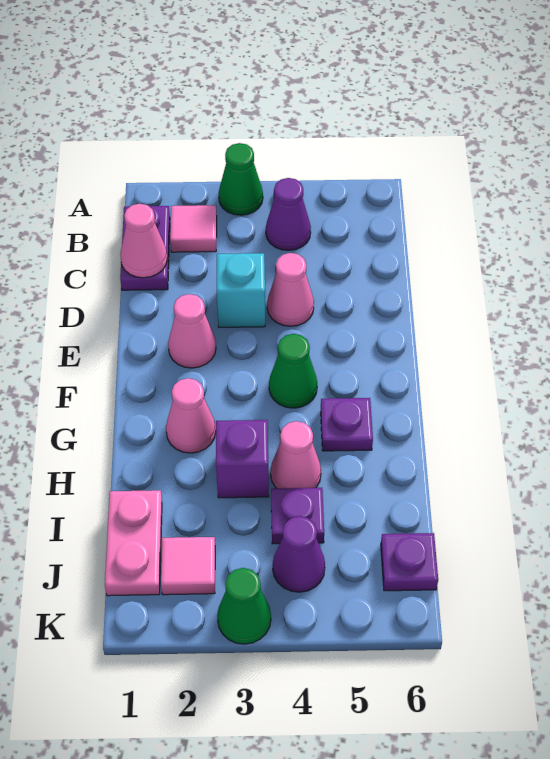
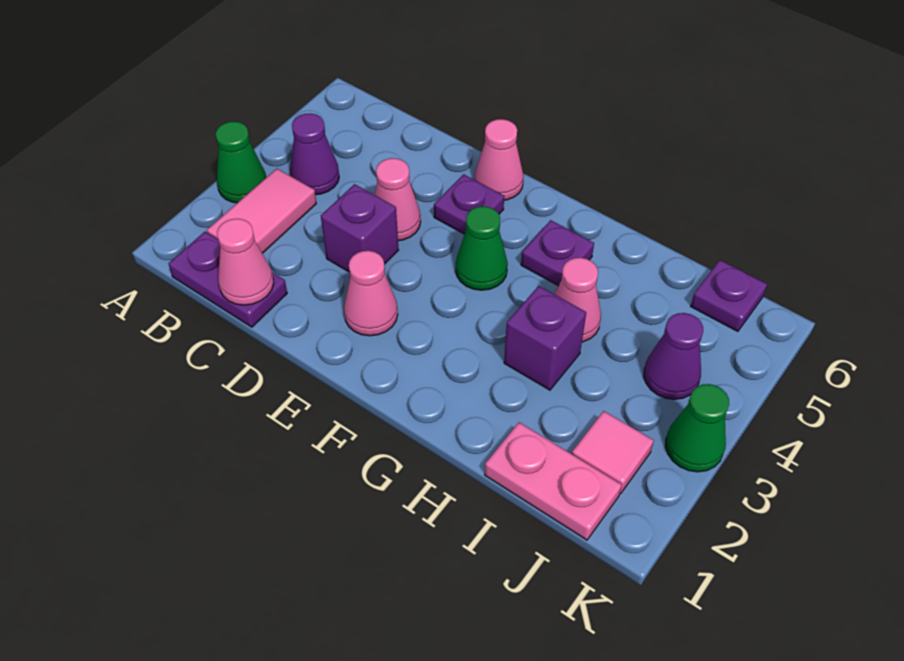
pink tile B2 level 1 -> pink tile B2:B3 level 1
cyan brick D3 level 1 -> purple brick D3 level 1
pink cone G2 level 1 -> pink cone E6 level 1
purple plate I4 level 1 -> purple plate E5 level 1

